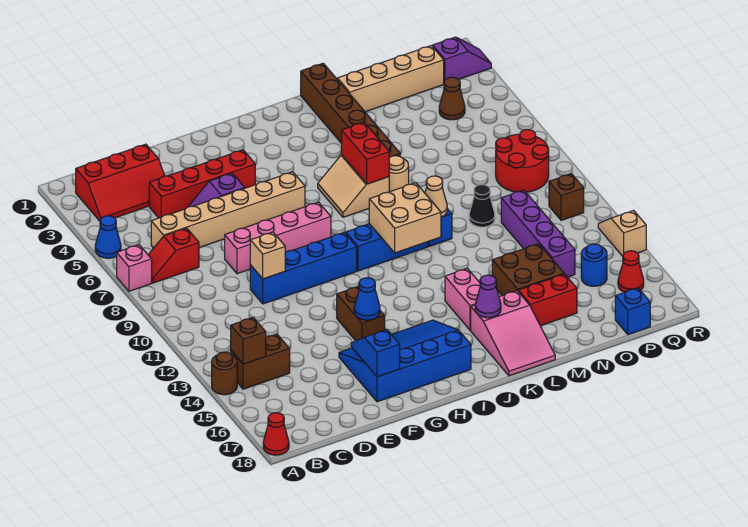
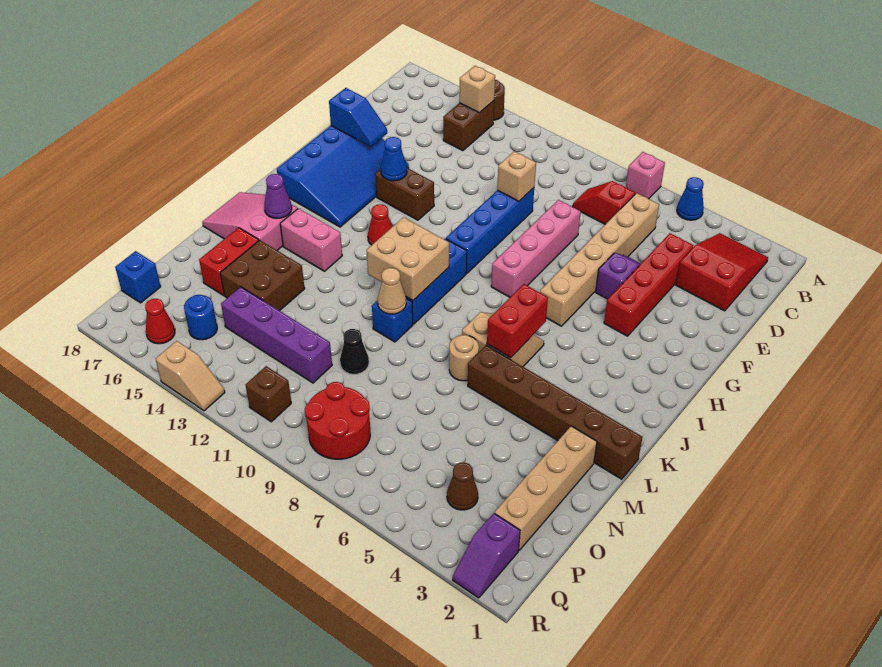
red cone A18 level 1 -> red cone I13 level 1
red slope B2:D3 level 1 top 2 -> red slope B2:D3 level 1 top D
red slope B7:C7 level 1 top C -> red slope C7:C8 level 1 top 7
brown brick B14 level 2 -> tan brick B14 level 2
red brick K6:K7 level 2 -> red brick J6:K6 level 2

